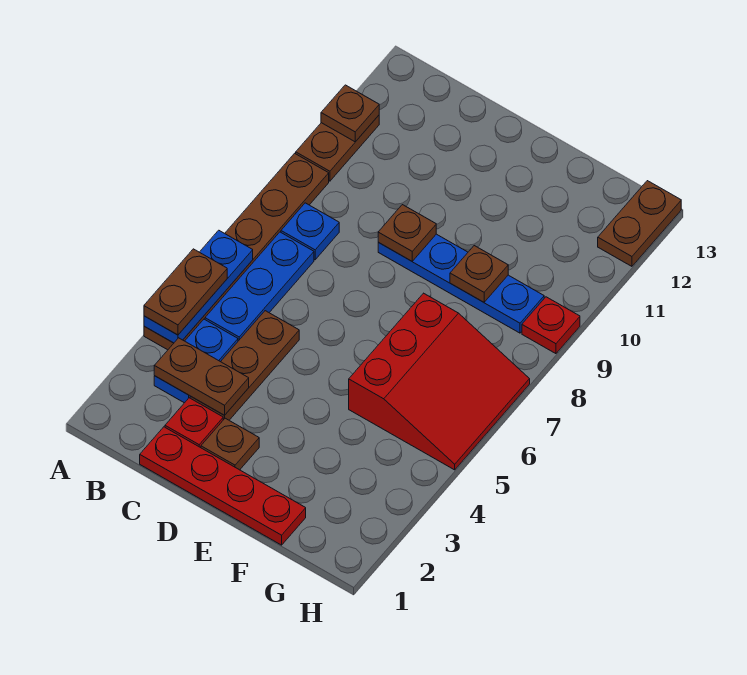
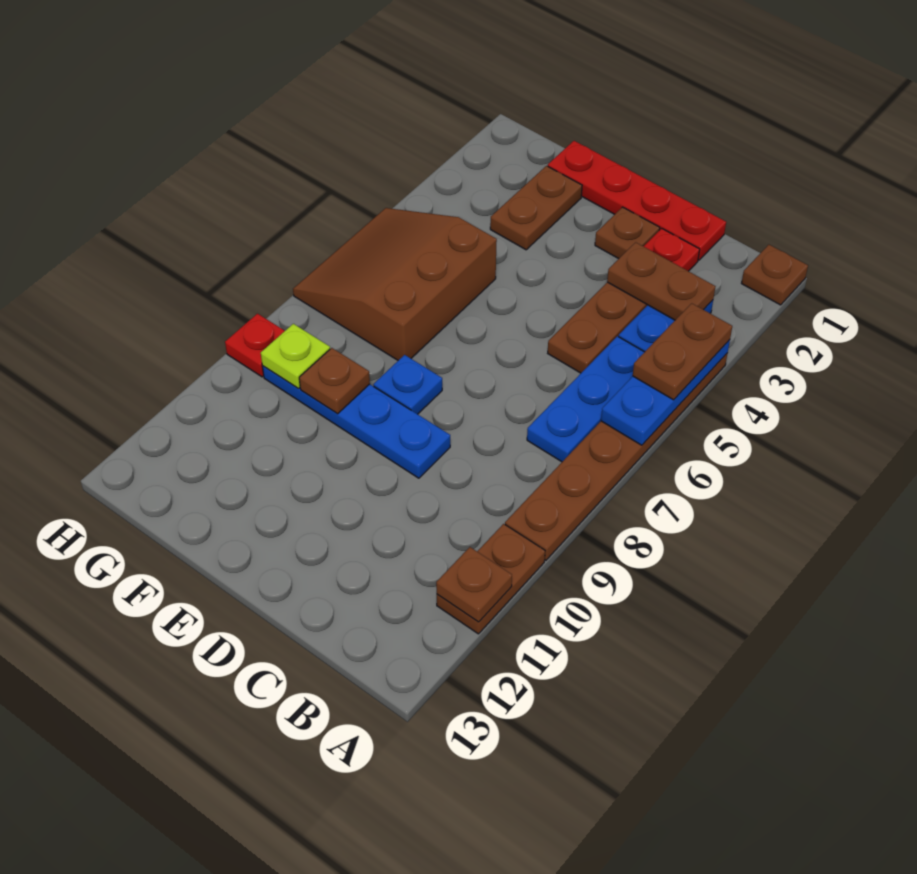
blue plate B8 level 1 -> blue plate E8 level 1
brown plate D9 level 2 -> brown plate A1 level 1
red slope F5:H7 level 1 top F -> brown slope F5:H7 level 1 top F
none -> lime plate G9 level 2
brown plate H12:H13 level 1 -> brown plate F2:F3 level 1

